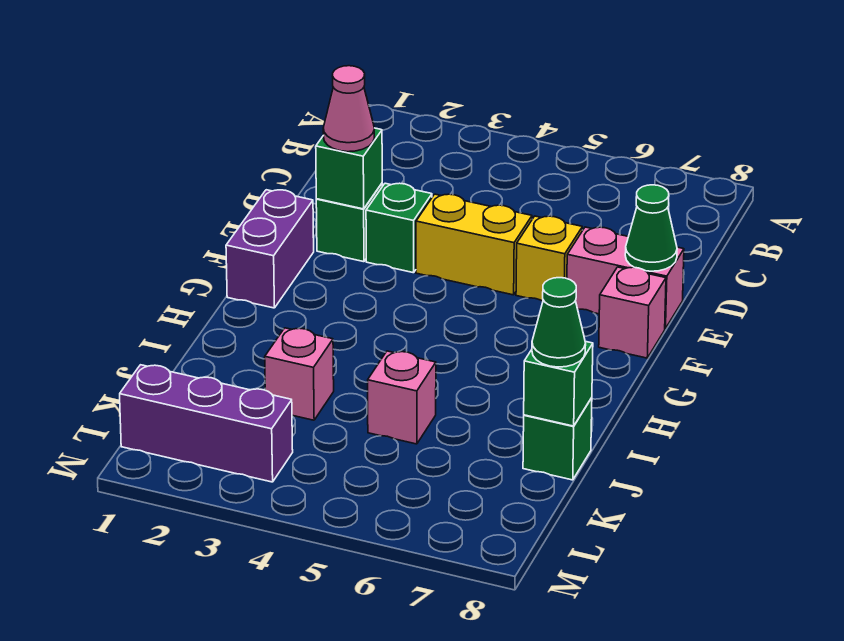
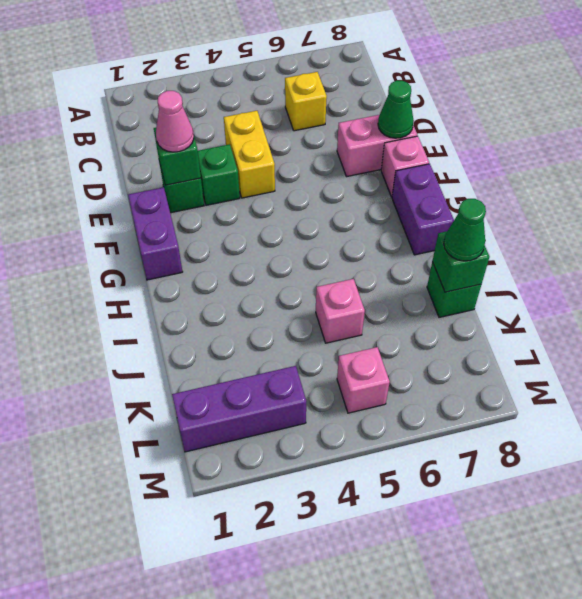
yellow brick E4:E5 level 1 -> yellow brick D4:E4 level 1
yellow brick E6 level 1 -> yellow brick C6 level 1
none -> purple brick G8:H8 level 1
pink brick J3 level 1 -> pink brick L5 level 1

